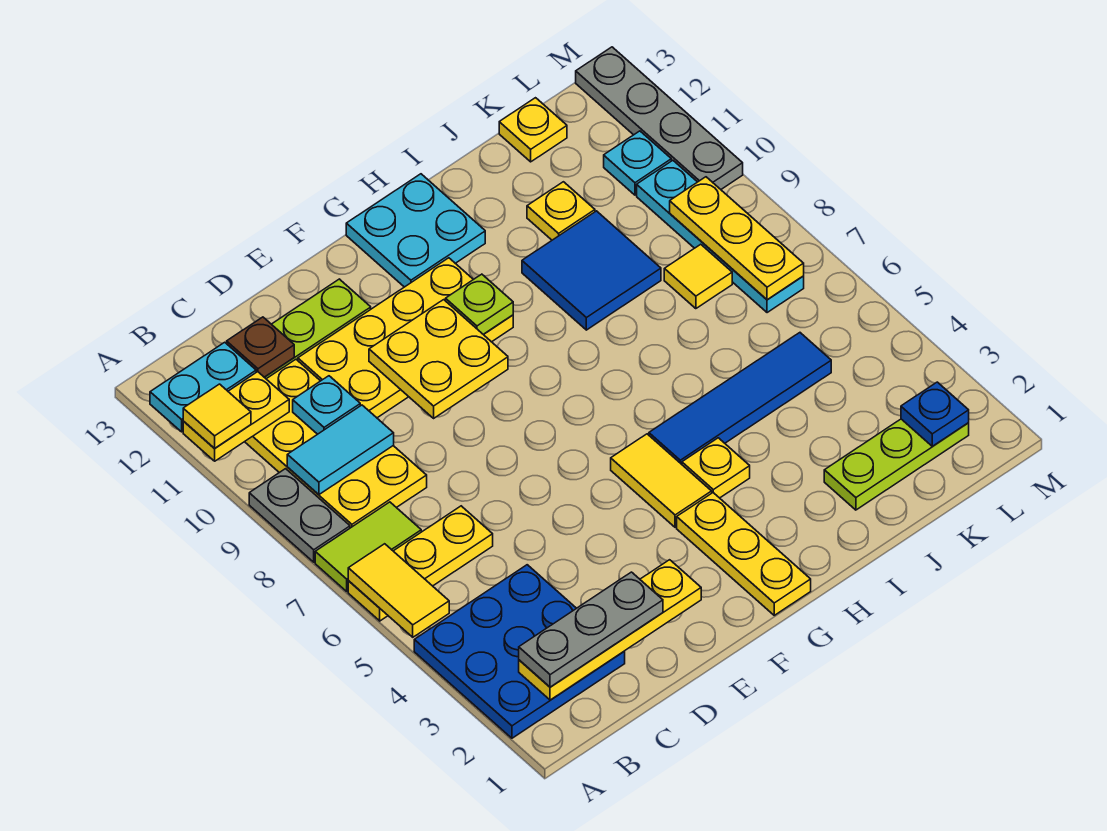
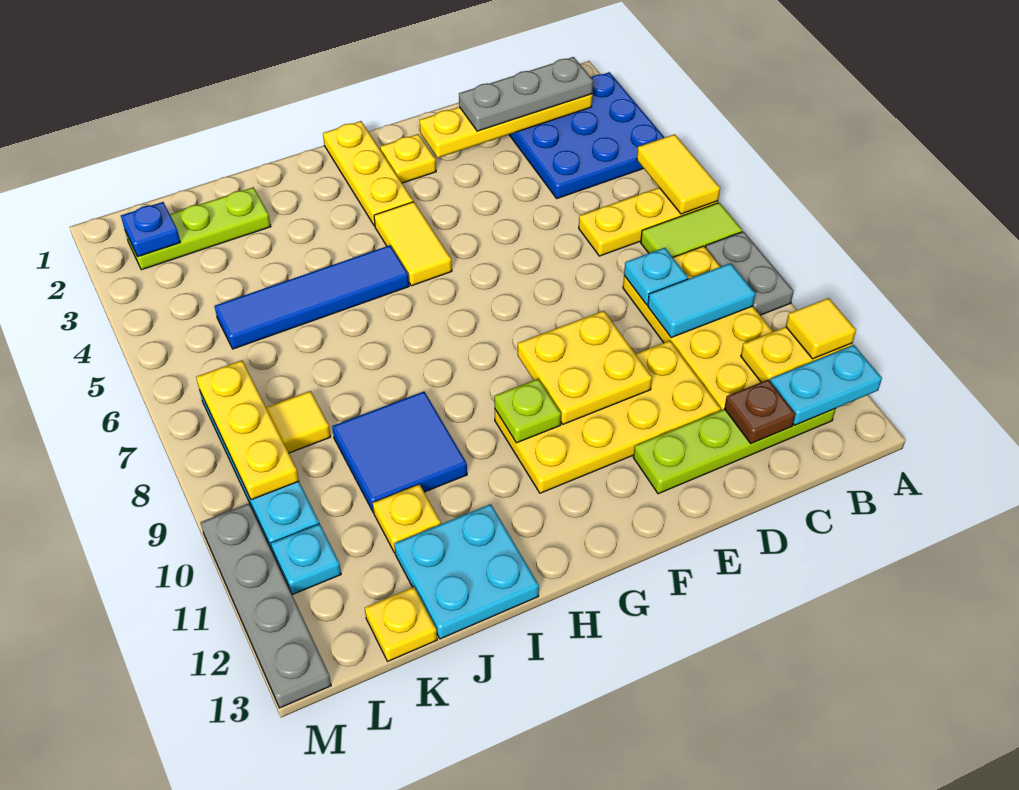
cyan plate C10 level 2 -> cyan plate C8 level 2
cyan plate G12:H13 level 1 -> cyan plate I12:J13 level 1
yellow plate H4 level 1 -> yellow plate F2 level 1

